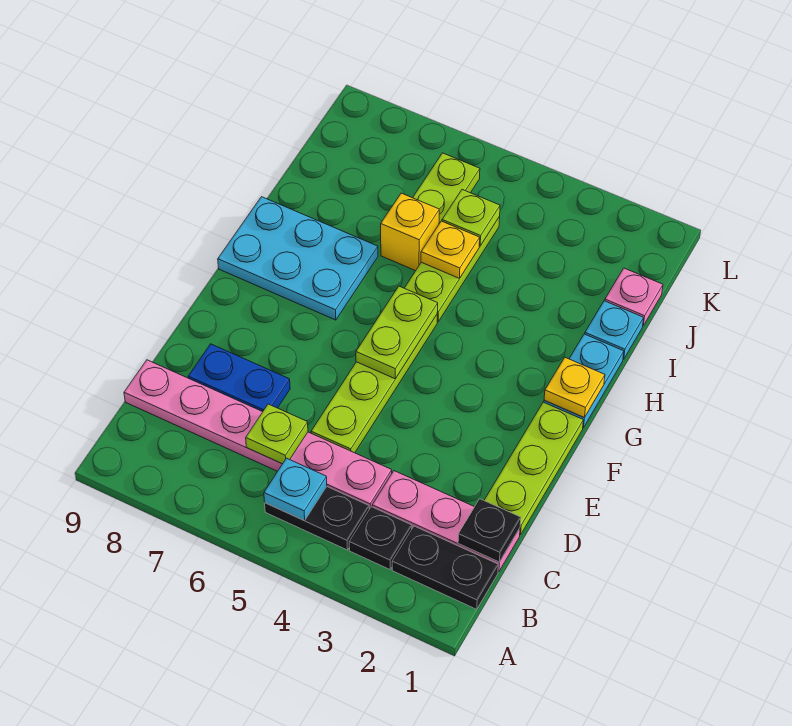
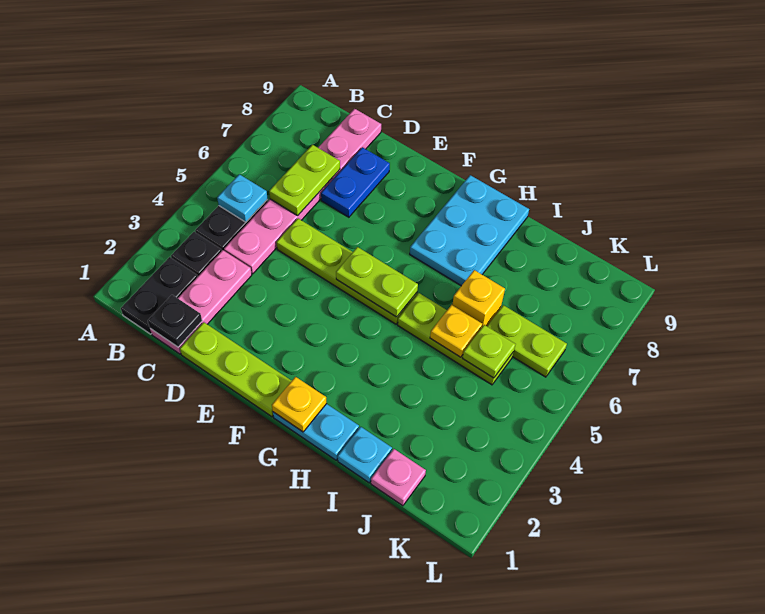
lime plate C6 level 2 -> lime plate C6:C7 level 2

